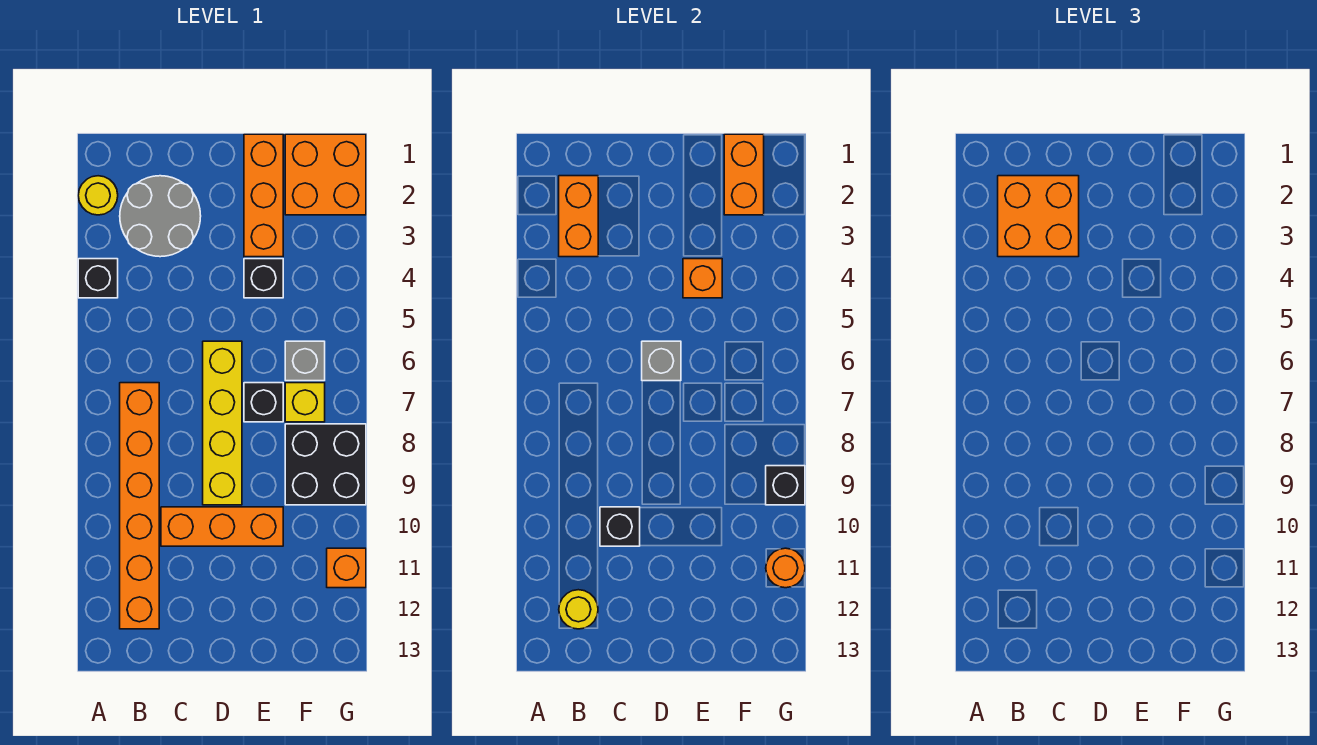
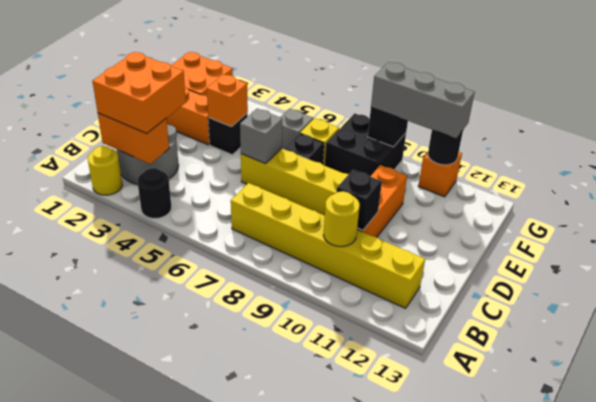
black brick A4 level 1 -> black round brick A4 level 1
orange brick B7:B12 level 1 -> yellow brick B7:B12 level 1
yellow round brick B12 level 2 -> yellow round brick B10 level 2
orange brick F1:F2 level 2 -> none
none -> grey brick G9:G11 level 3
orange round brick G11 level 2 -> black round brick G11 level 2

